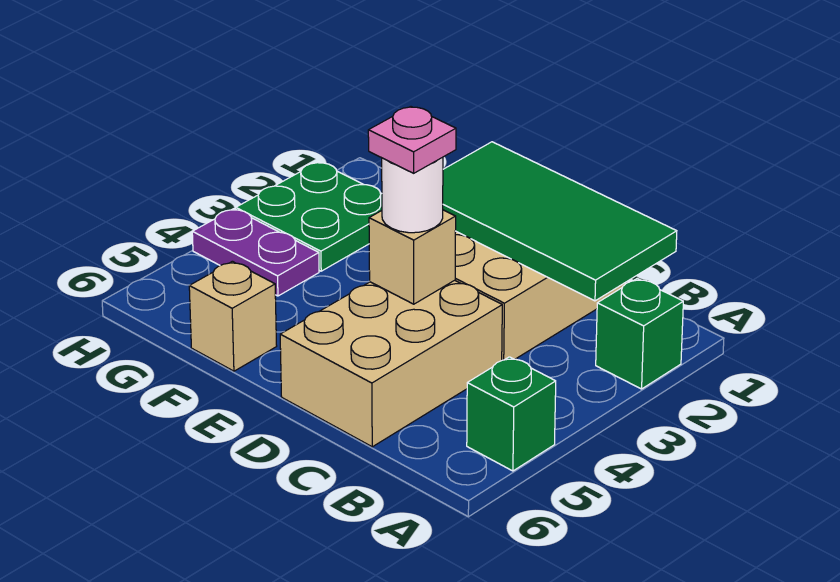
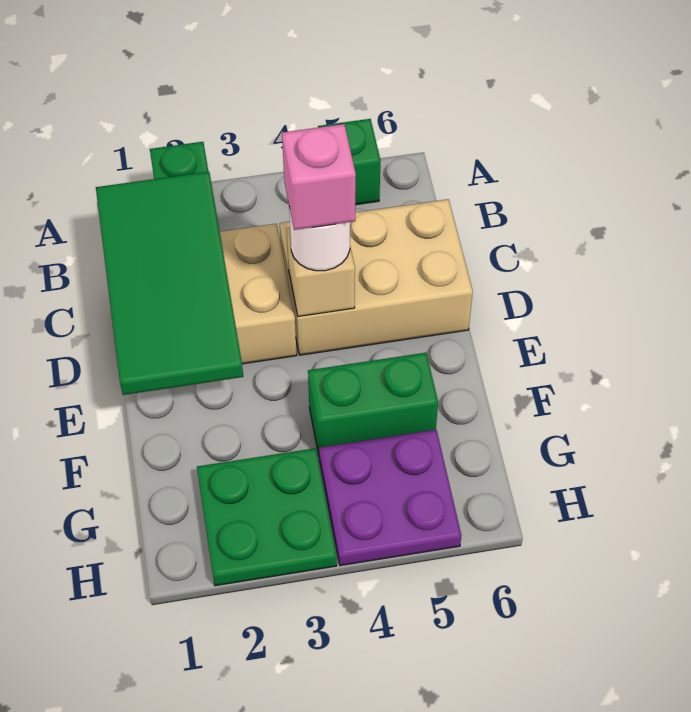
pink plate D4 level 4 -> pink brick D4 level 4
none -> green brick F4:F5 level 1
tan brick F6 level 1 -> none
purple plate G4:H4 level 1 -> purple plate G4:H5 level 1

